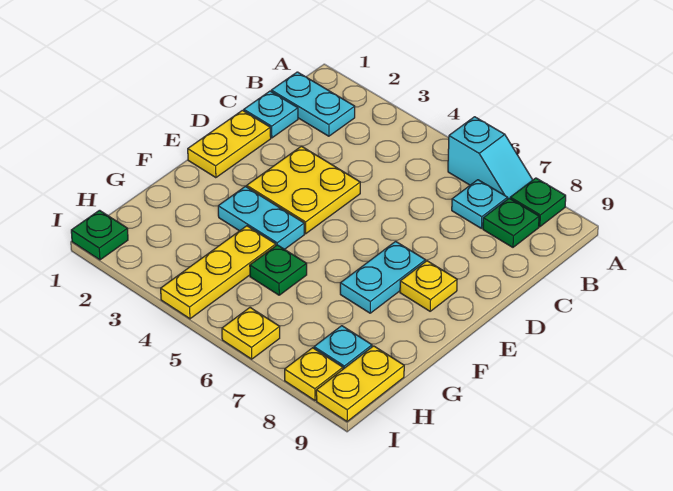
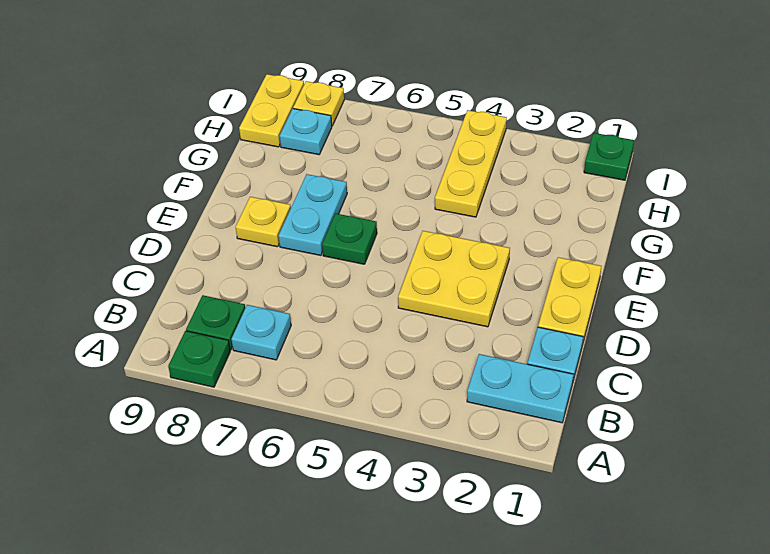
cyan slope A6:A7 level 1 top 6 -> none
cyan plate F3:F4 level 1 -> none
green plate G5 level 1 -> green plate E6 level 1
yellow plate I6 level 1 -> none

